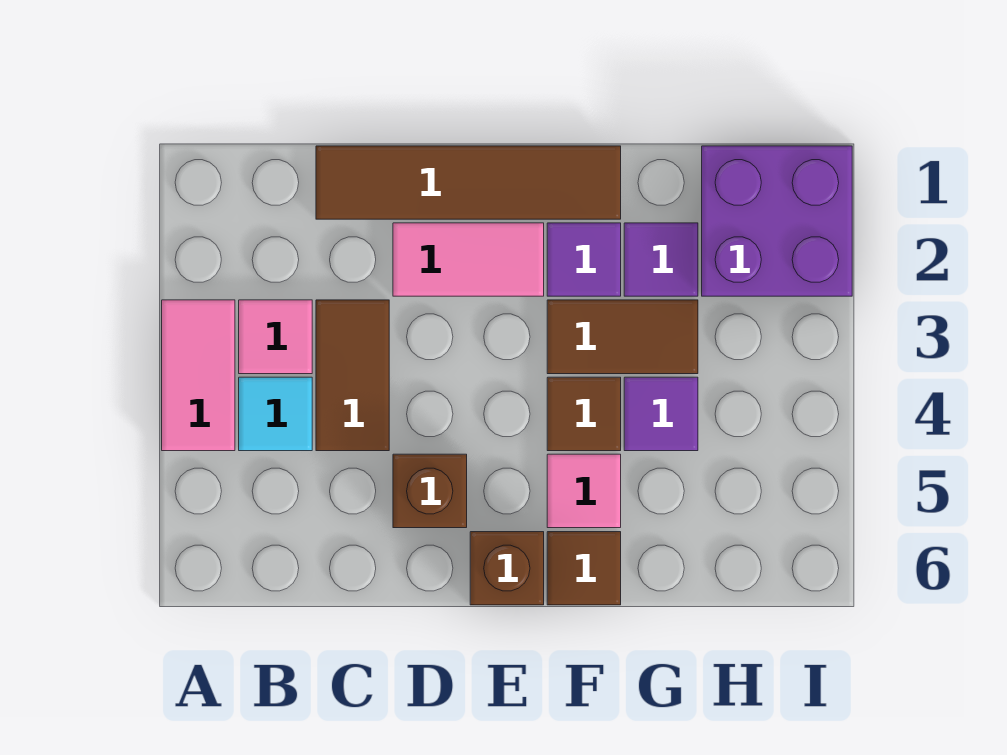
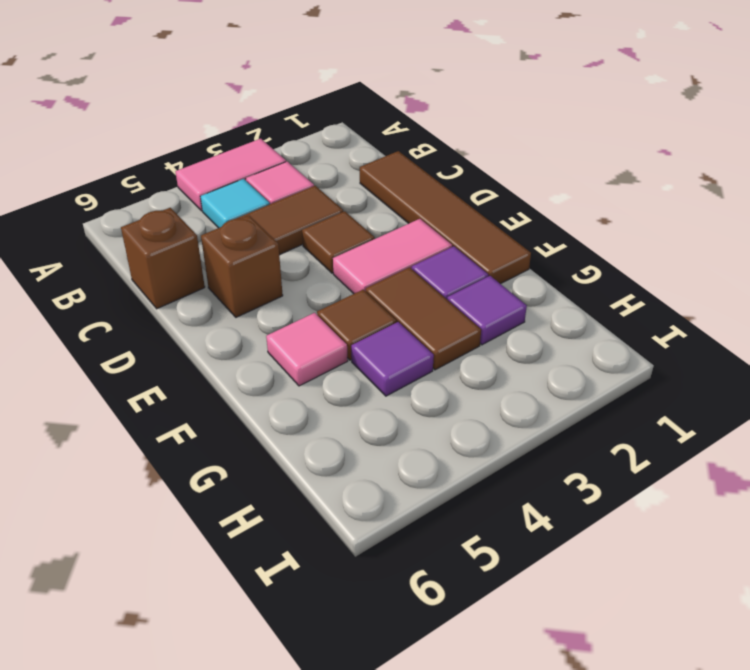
pink tile D2:E2 level 1 -> pink tile E2:E3 level 1
brown brick E6 level 1 -> brown brick C6 level 1
brown tile F6 level 1 -> brown tile D3 level 1
purple brick H1:I2 level 1 -> none

